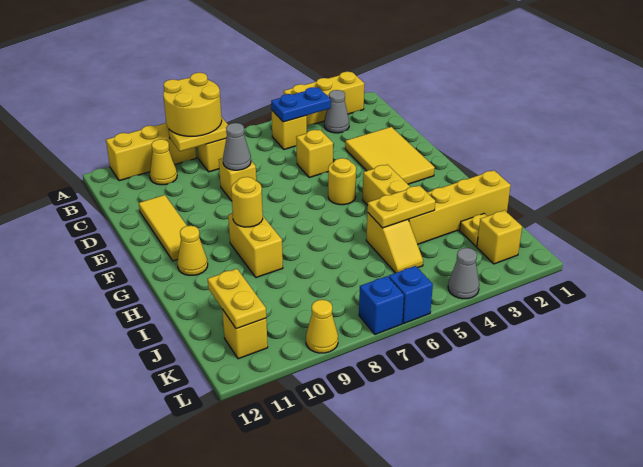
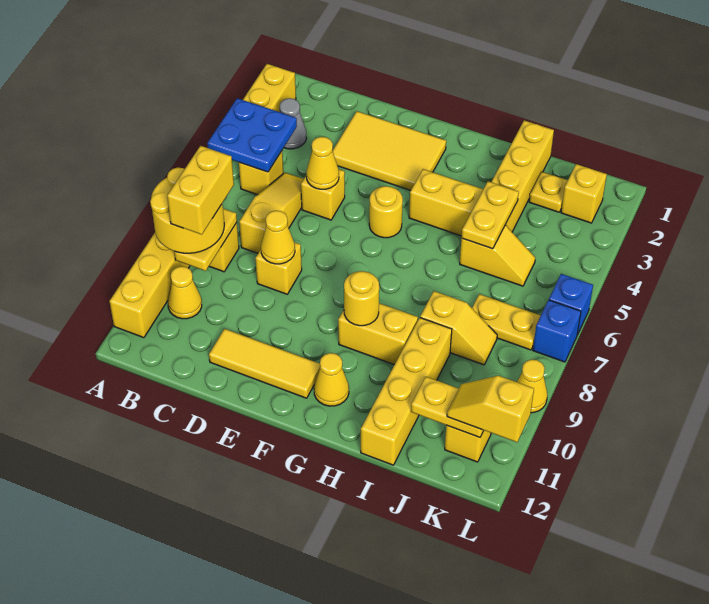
blue plate B4:B5 level 2 -> blue plate A4:B5 level 2
none -> yellow brick B8:B9 level 4
none -> yellow slope C5:C7 level 1 top 7
none -> yellow cone D5 level 2
grey cone D8 level 2 -> yellow cone D8 level 2
none -> yellow slope I8:J8 level 1 top I
none -> yellow brick I9:I12 level 1
none -> yellow plate J7:K7 level 1
none -> yellow slope K11:L11 level 3 top L
grey cone L4 level 1 -> none

